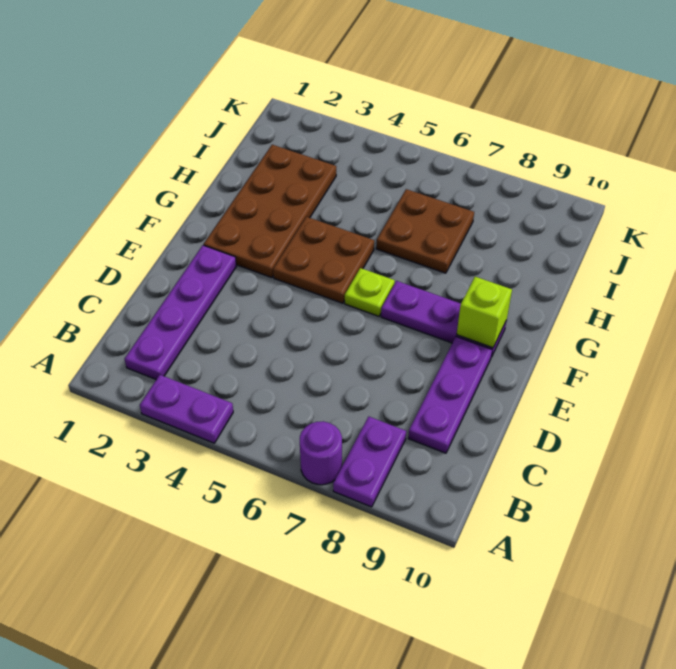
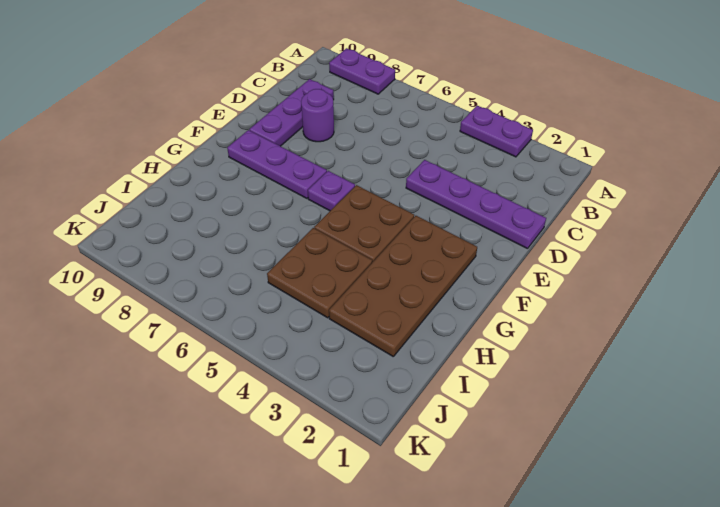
purple round brick A7 level 1 -> purple round brick D8 level 1
purple plate A8:B8 level 1 -> purple plate A8:A9 level 1
purple plate B2:E2 level 1 -> purple plate D1:D4 level 1
lime plate F6 level 1 -> purple plate F6 level 1
lime brick F9 level 2 -> none
brown plate H6:I7 level 1 -> brown plate H4:I5 level 1

